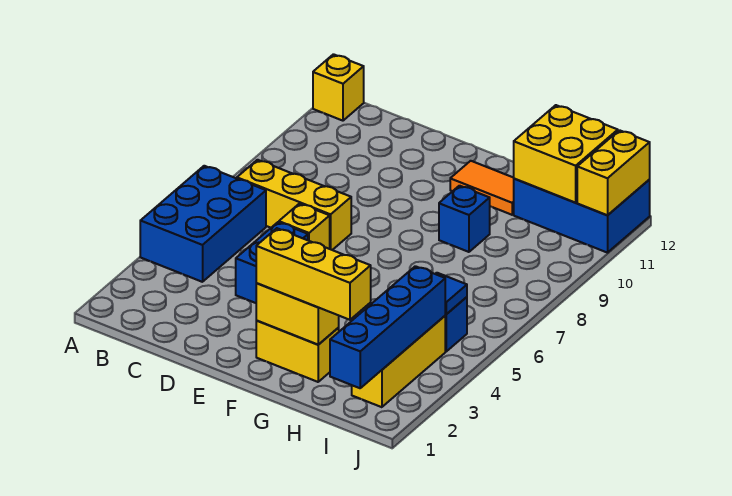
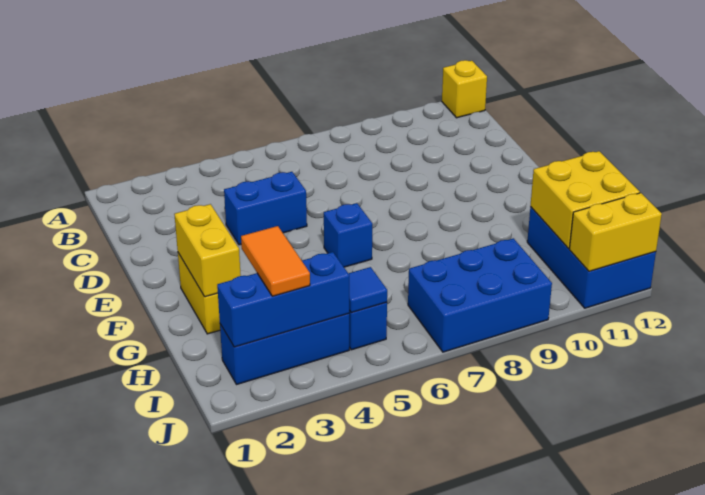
blue brick A4:B6 level 1 -> blue brick I7:J9 level 1
yellow brick B7:D7 level 1 -> none
yellow brick D6 level 1 -> none
yellow brick F2:H2 level 3 -> none
orange tile F11:G11 level 1 -> orange tile H3:I3 level 3
blue brick G9 level 1 -> blue brick F6 level 1
blue brick I1:I4 level 2 -> blue brick I2:I4 level 2
yellow brick I2:I4 level 1 -> blue brick I2:I4 level 1

